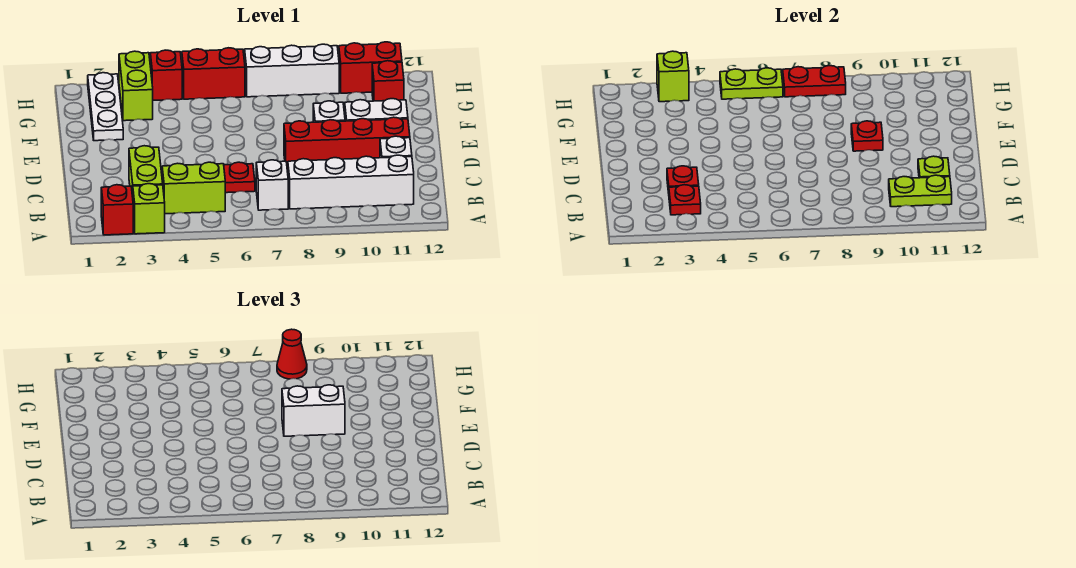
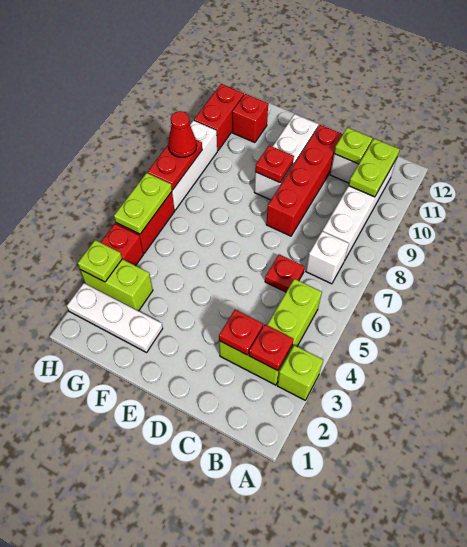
red brick A2 level 1 -> none
white brick E8:E9 level 3 -> none
lime brick H3 level 2 -> lime plate H3 level 2

